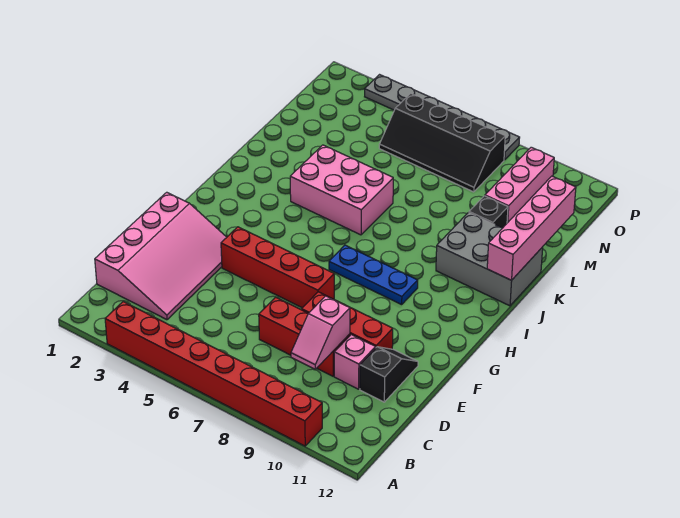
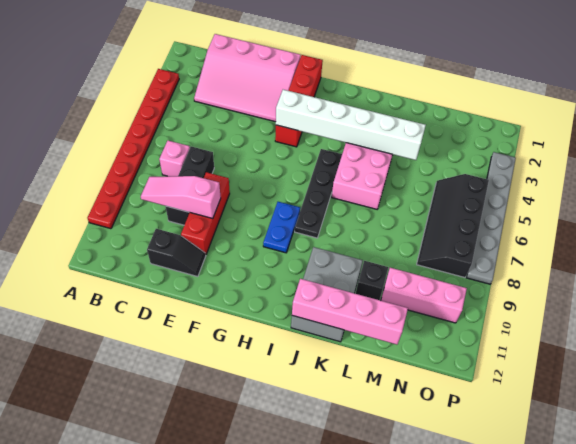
red brick A3:A10 level 1 -> red plate A3:A10 level 1
pink slope C9:D9 level 2 top D -> pink slope C9:E9 level 2 top E
red brick D7:D9 level 1 -> black brick D7:D9 level 1
pink brick D10 level 1 -> pink brick C7 level 1
red brick F4:F7 level 1 -> red brick G1:G4 level 1
none -> white brick G4:L4 level 2
blue plate H7:H9 level 1 -> blue plate H8:H9 level 1
none -> black plate I5:I8 level 1

